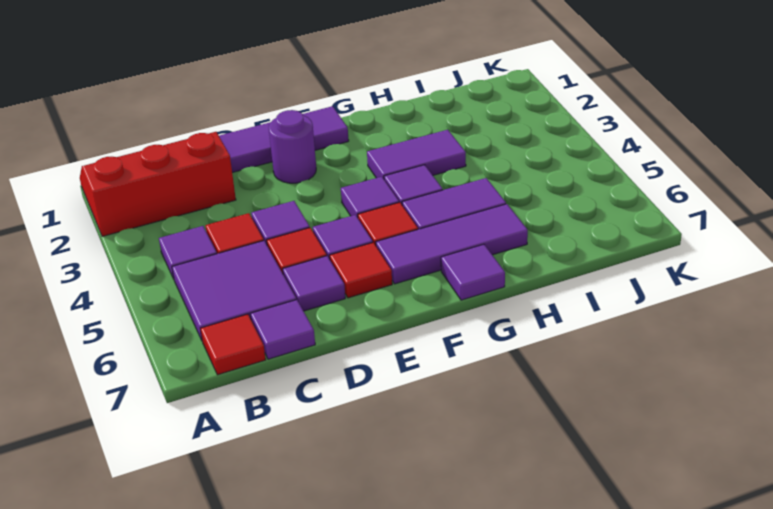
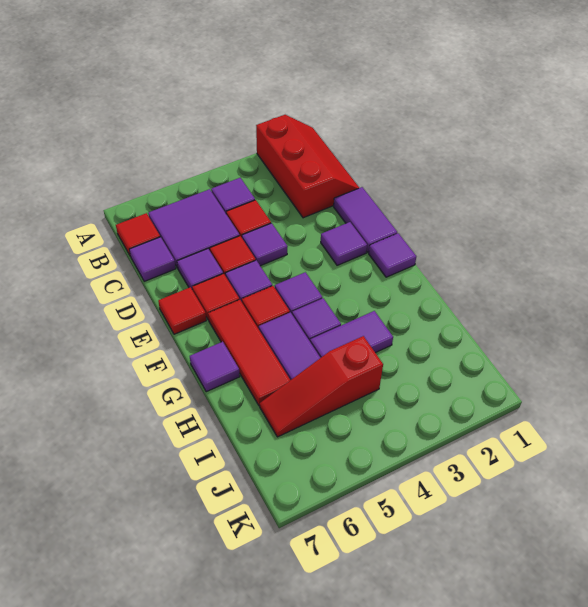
purple round brick E2 level 1 -> purple tile E2 level 1
none -> red tile E7 level 1
purple tile F6:H6 level 1 -> red tile F6:H6 level 1
purple tile G3:H3 level 1 -> purple tile H3:H4 level 1
none -> red slope I4:I6 level 1 top 4

